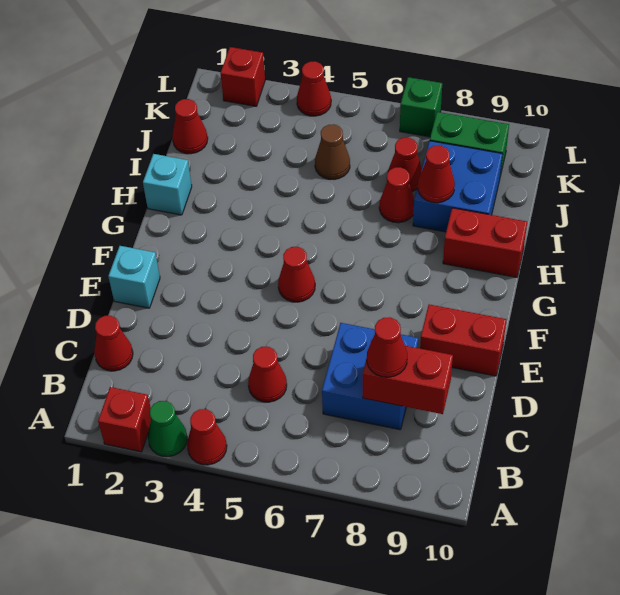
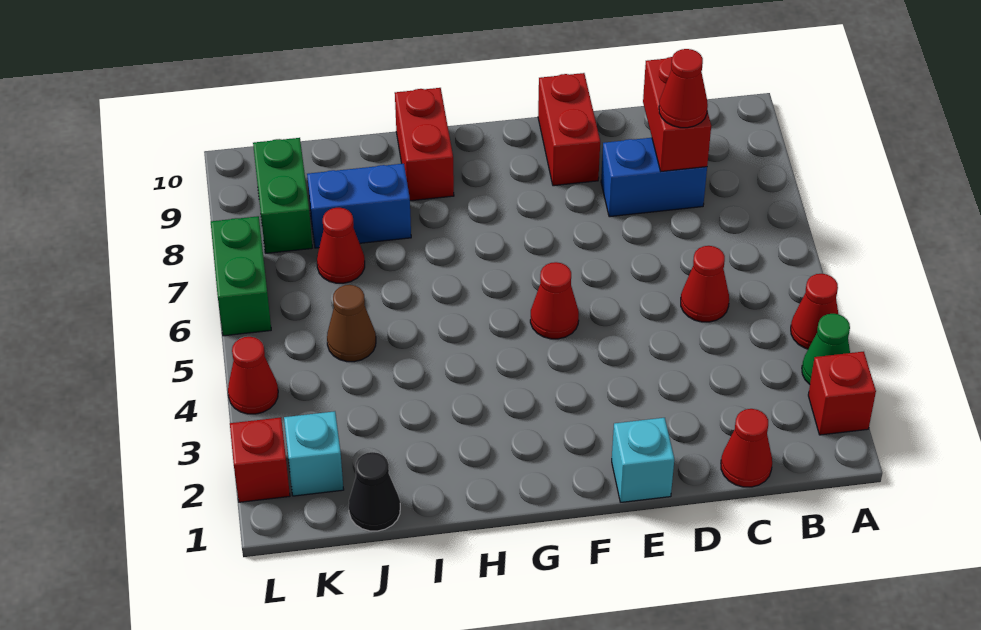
blue brick C7:D8 level 1 -> blue brick C8:D8 level 1
cyan brick H1 level 1 -> cyan brick K2 level 1
red cone I7 level 1 -> none
blue brick I8:J9 level 1 -> blue brick I8:J8 level 1
red cone I8 level 2 -> none
red cone J1 level 1 -> black cone J1 level 1
green brick L7 level 1 -> green brick L6:L7 level 1

